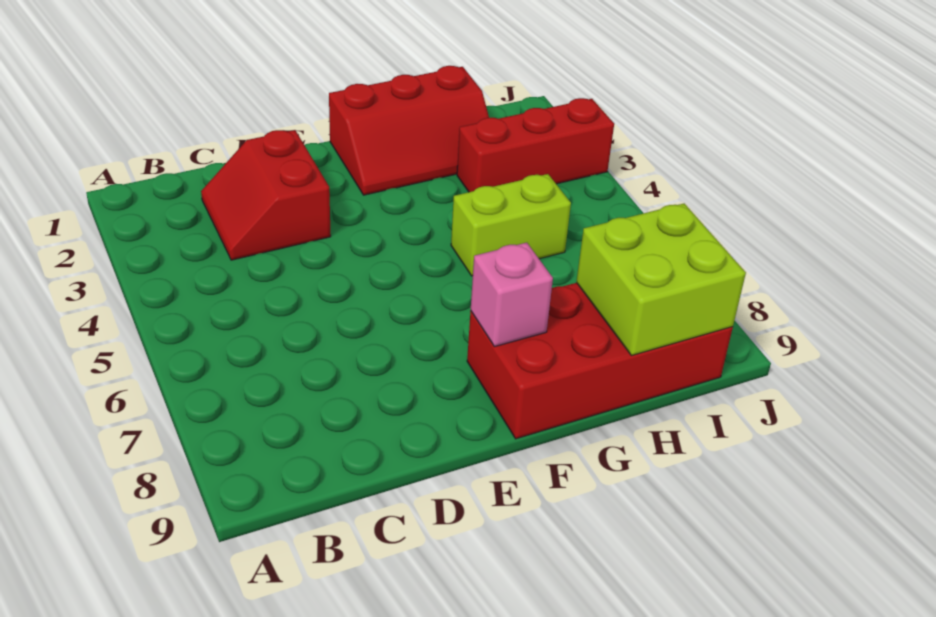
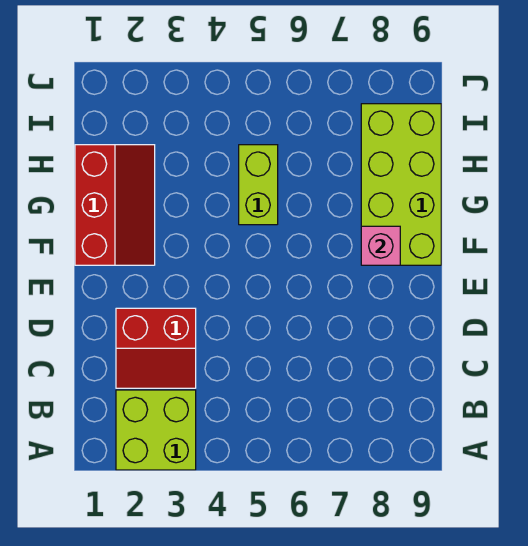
red brick F8:I9 level 1 -> lime brick F8:I9 level 1
red brick H3:J3 level 1 -> none
lime brick H8:I9 level 2 -> lime brick A2:B3 level 1

